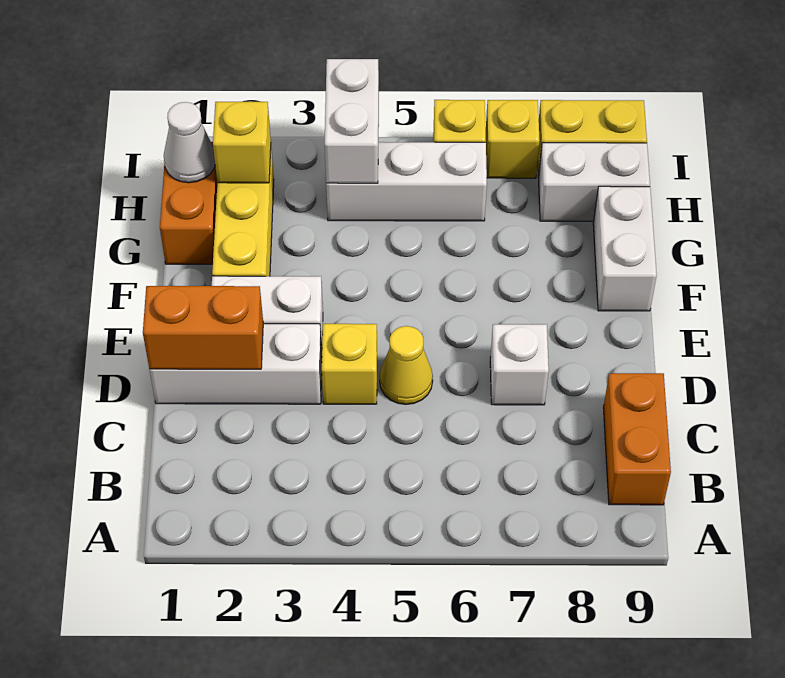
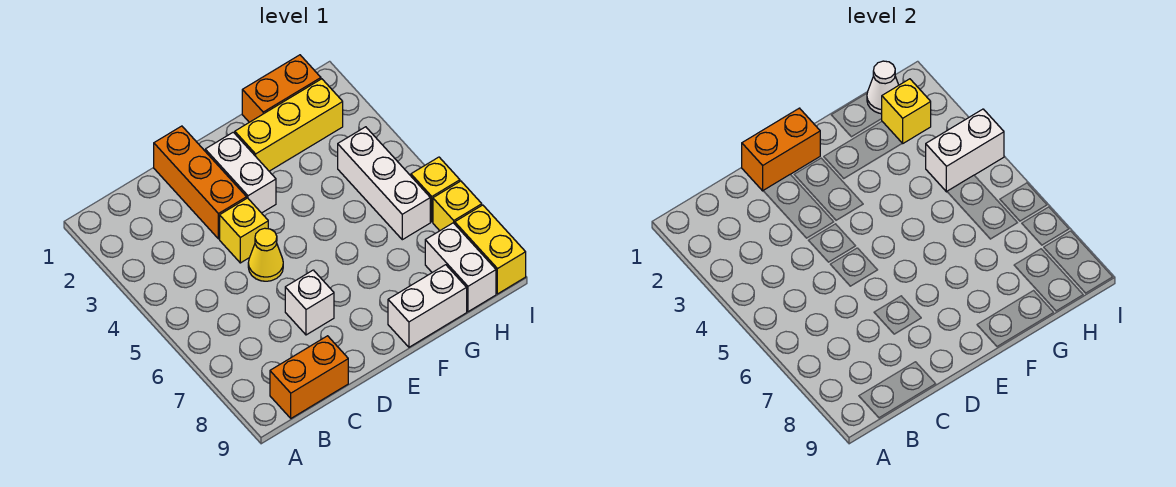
white brick D1:D3 level 1 -> orange brick D1:D3 level 1
orange brick D1:D2 level 2 -> orange brick D1:E1 level 2

